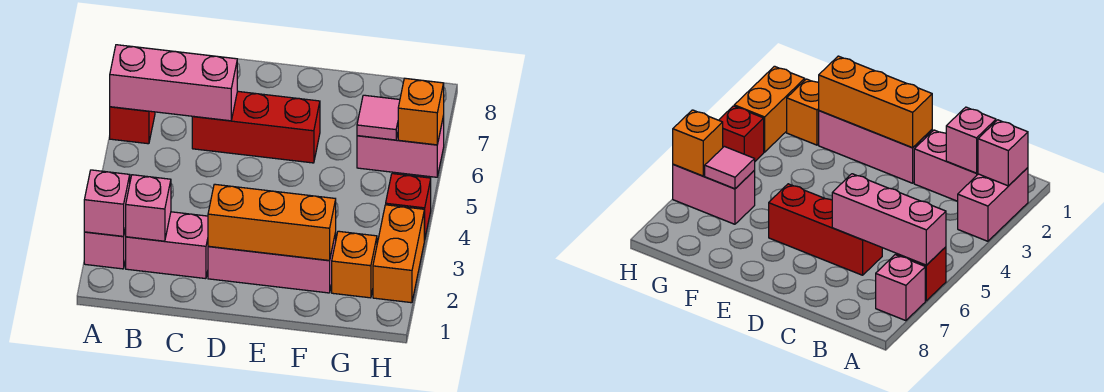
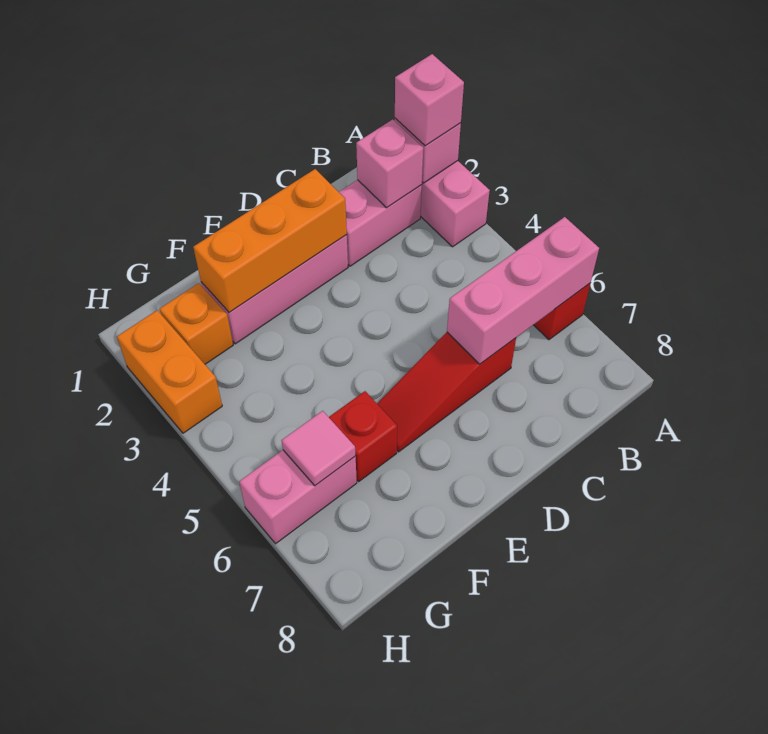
pink brick A7 level 1 -> pink brick A2 level 3
red brick C6:E6 level 1 -> red slope C6:E6 level 1 top C
red brick H4 level 1 -> red brick F6 level 1
orange brick H6 level 2 -> none

